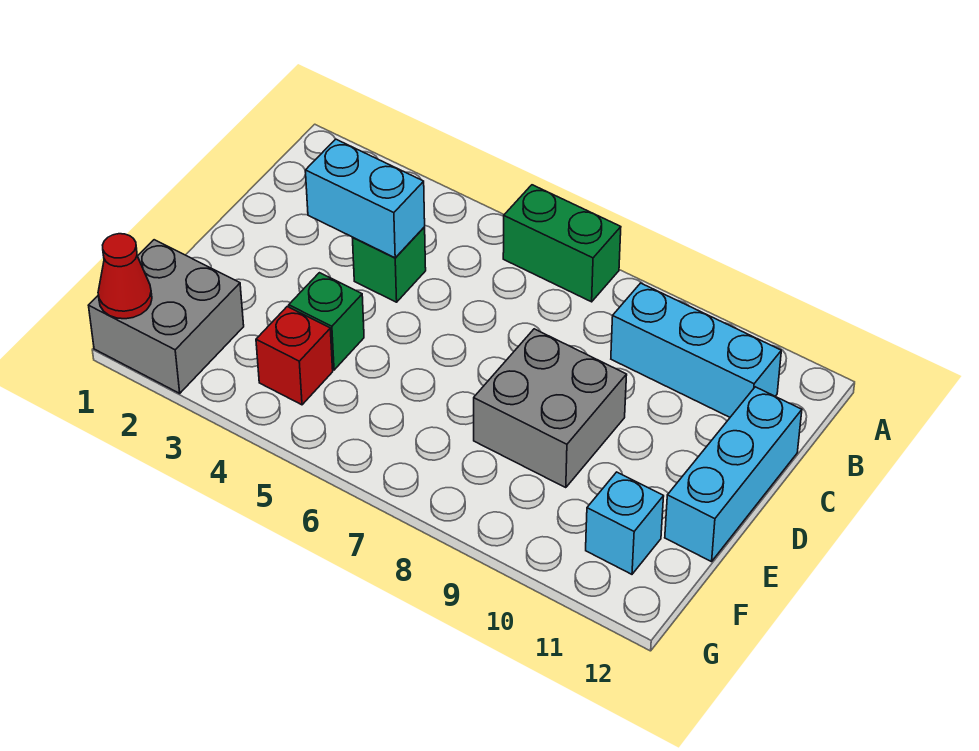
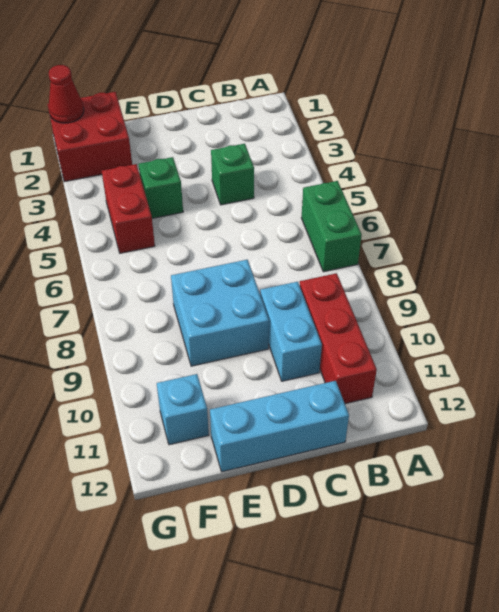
cyan brick B9:B11 level 1 -> red brick B9:B11 level 1
cyan brick C3:C4 level 2 -> cyan brick C9:C10 level 1
grey brick D8:E9 level 1 -> cyan brick D8:E9 level 1
grey brick F1:G2 level 1 -> red brick F1:G2 level 1
red brick F4 level 1 -> red brick F4:F5 level 1

